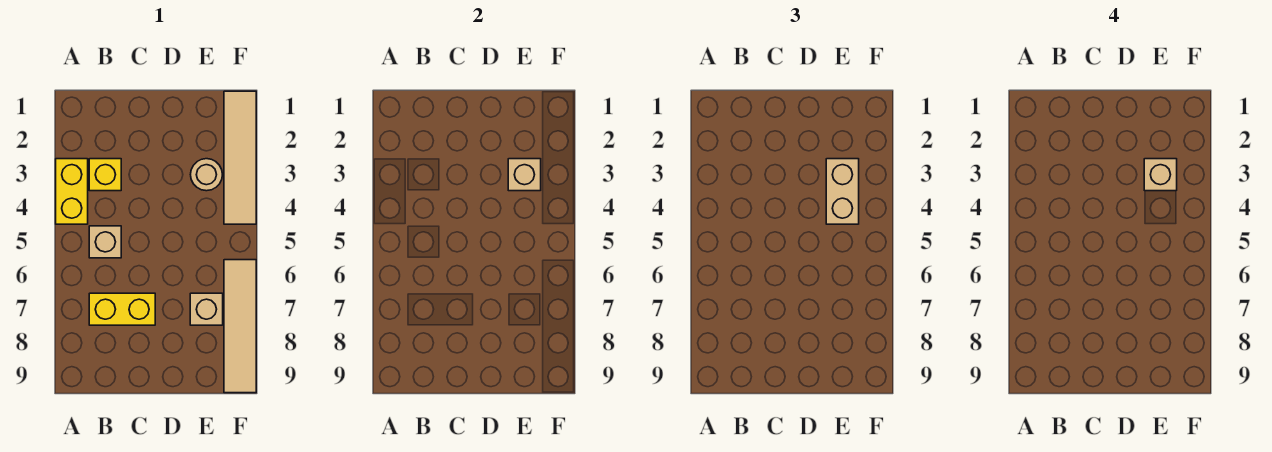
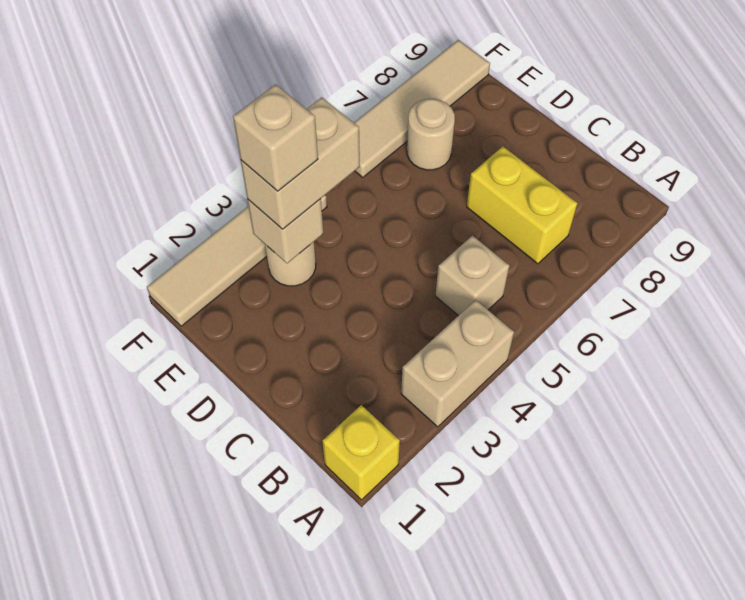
yellow brick A3:A4 level 1 -> tan brick A3:A4 level 1
yellow brick B3 level 1 -> yellow brick A1 level 1
tan brick E7 level 1 -> tan round brick E7 level 1

